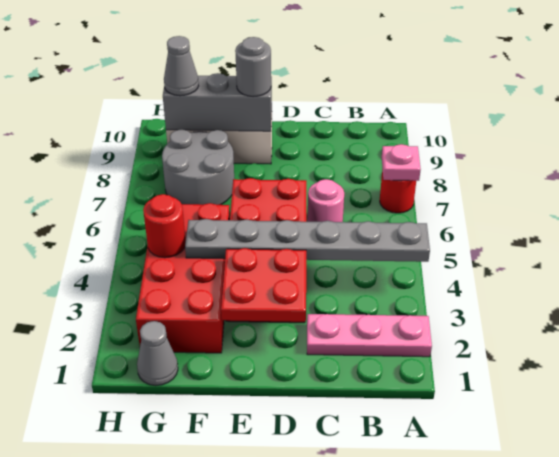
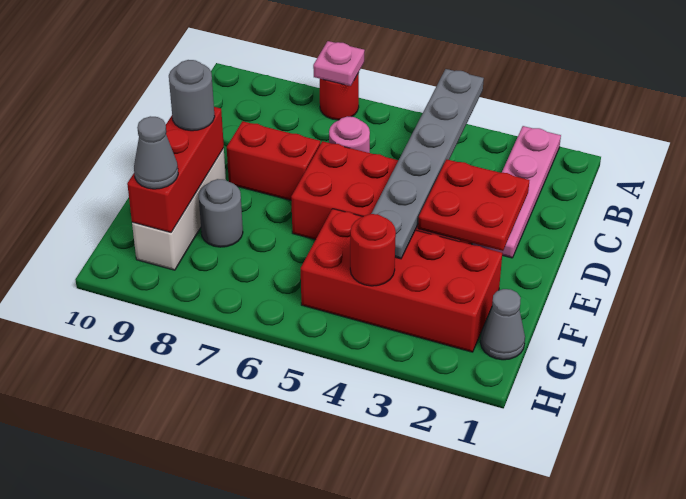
pink plate A2:C2 level 1 -> pink plate A2:D2 level 1
none -> red brick D7:D8 level 1
grey brick E9:G9 level 2 -> red brick E9:G9 level 2
grey round brick F7:G8 level 1 -> grey round brick F8 level 1

